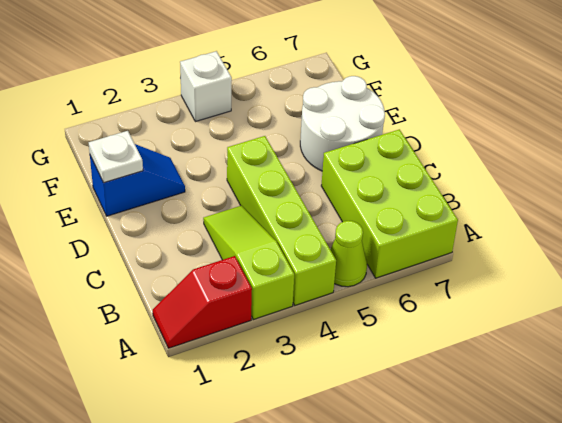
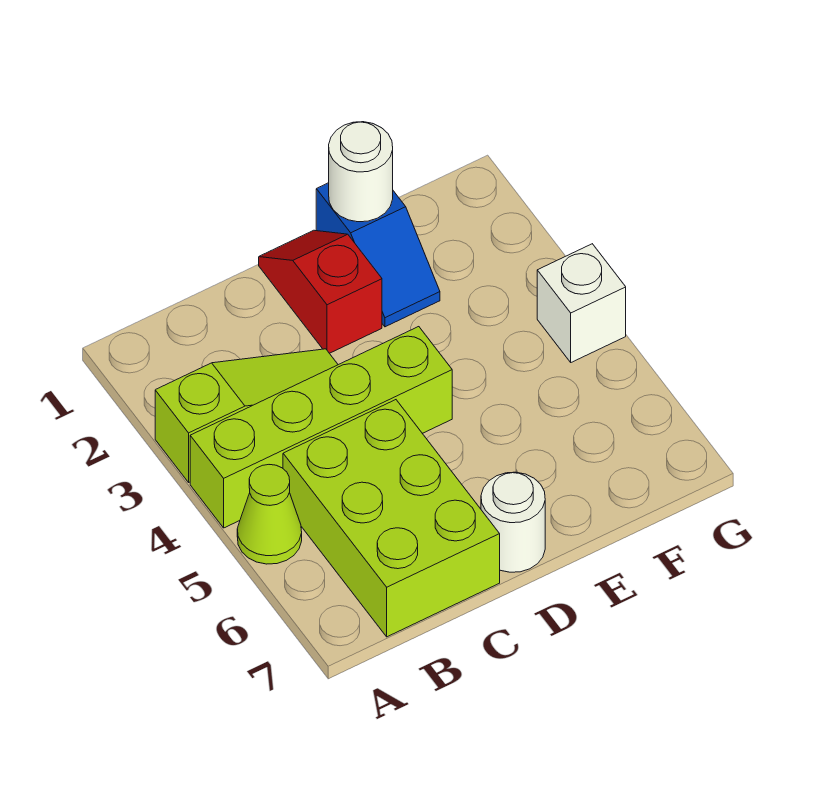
red slope A1:A2 level 1 top 2 -> red slope D1:D2 level 1 top 2
lime brick A6:C7 level 1 -> lime brick B5:C7 level 1
white round brick D6:E7 level 1 -> white round brick D7 level 1
white plate E1 level 2 -> white round brick E1 level 2

